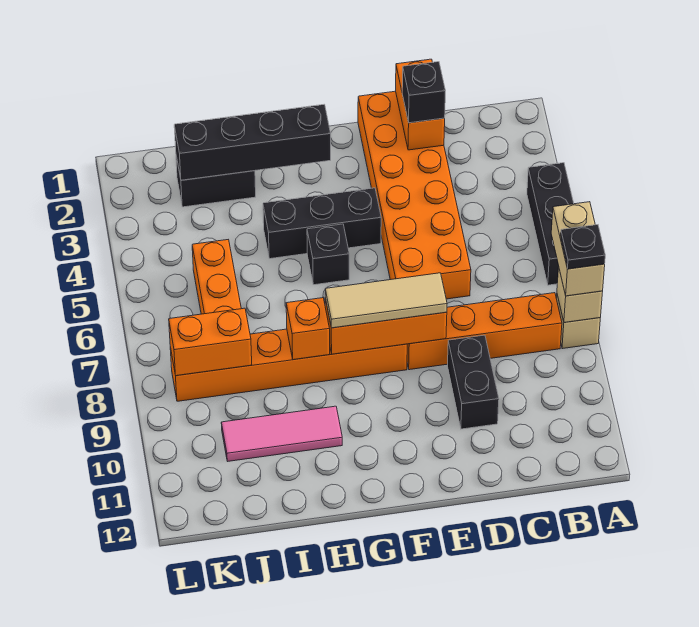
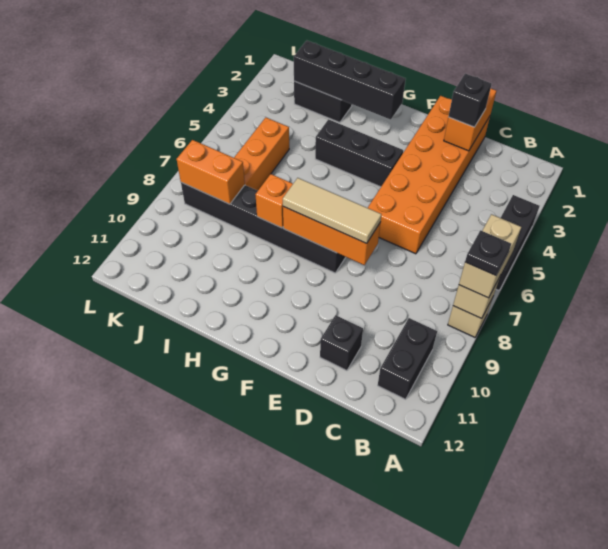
orange brick B8:E8 level 1 -> none
black brick D9:D10 level 1 -> black brick B10:B11 level 1
orange brick F8:K8 level 1 -> black brick F8:K8 level 1
black brick G5 level 1 -> black brick D11 level 1
pink tile H10:J10 level 1 -> none

